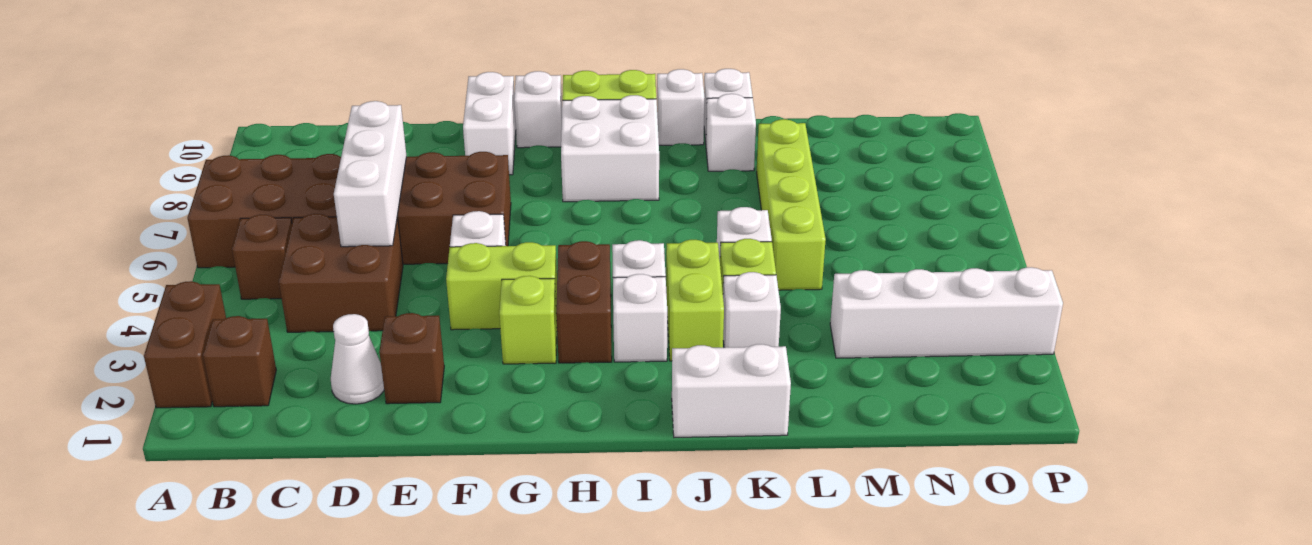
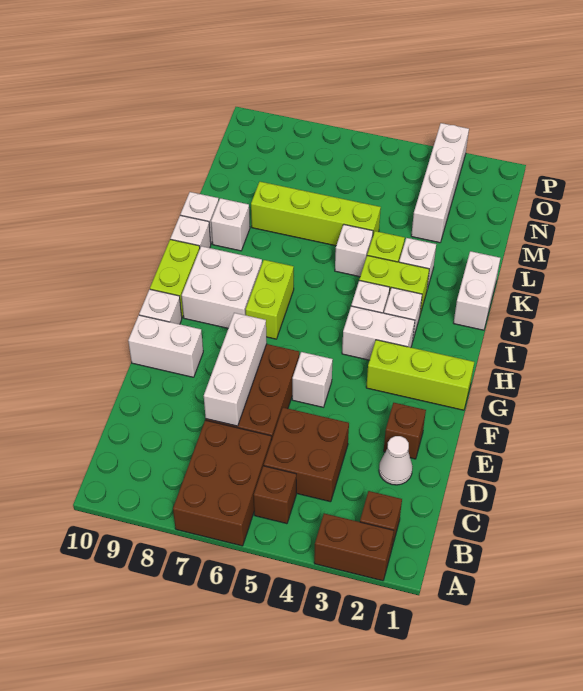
white brick D5:D7 level 2 -> white brick D7:F7 level 2
lime brick F4:G4 level 1 -> lime brick H7:I7 level 1
lime brick G3 level 1 -> lime brick G1:G3 level 1
brown brick H3:H4 level 1 -> white brick H3:H4 level 1

